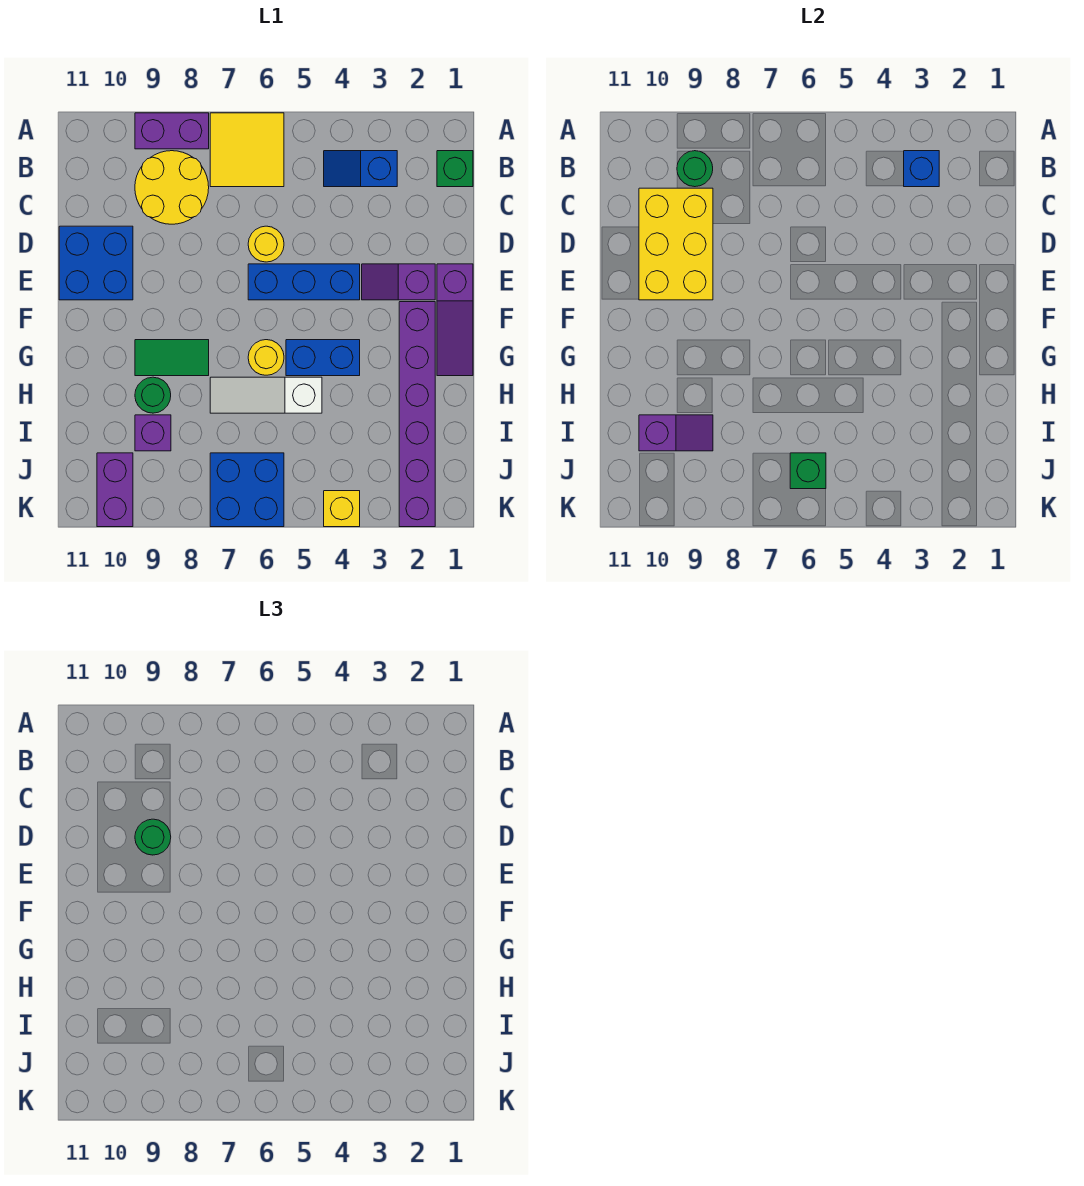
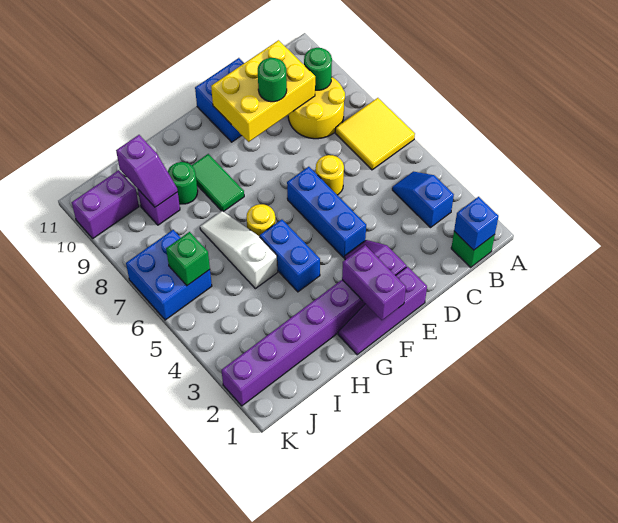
purple brick A8:A9 level 1 -> purple brick F1:F2 level 2
blue brick B3 level 2 -> blue brick B1 level 2
yellow brick K4 level 1 -> none

